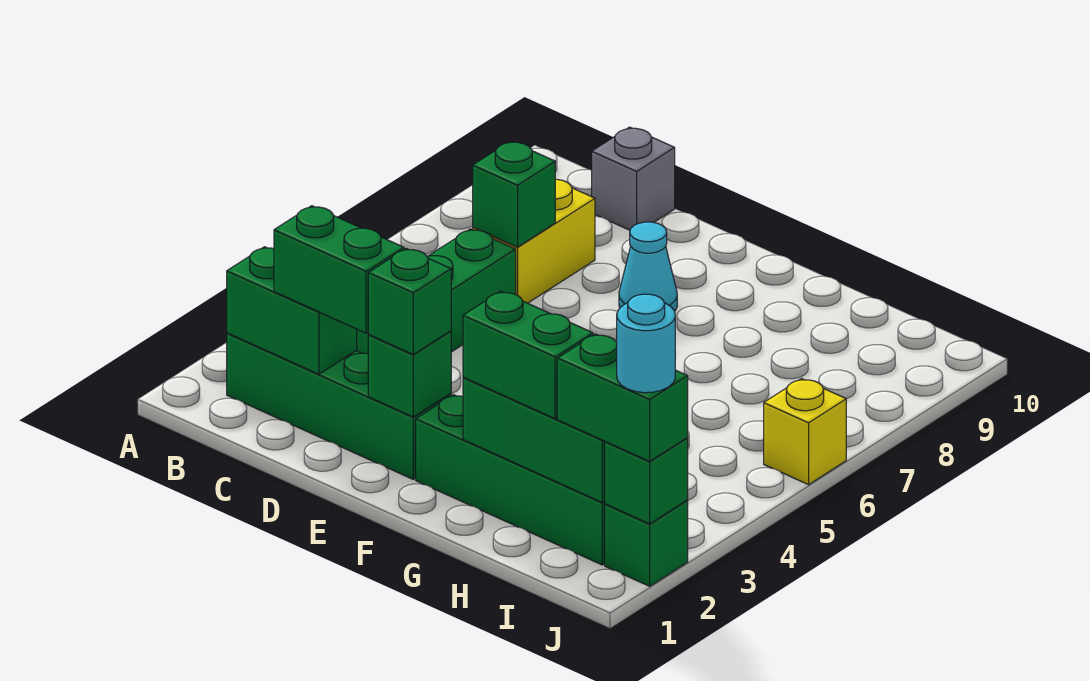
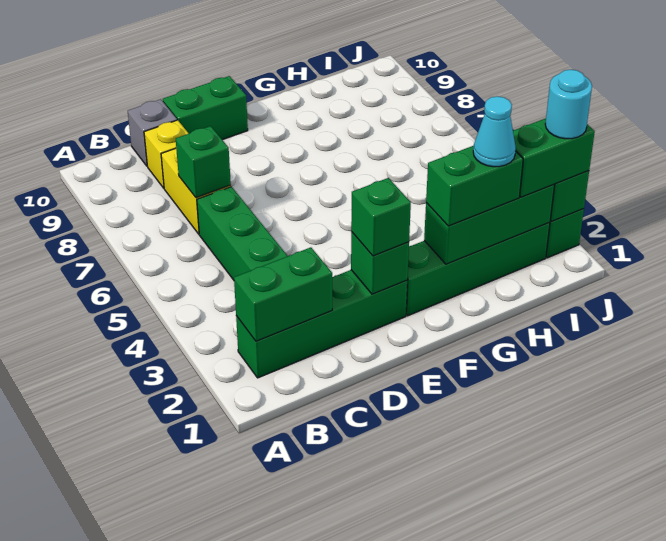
green brick C2:D2 level 3 -> green brick D10:E10 level 1
cyan cone E8 level 1 -> cyan cone H2 level 4
yellow brick J6 level 1 -> yellow brick C9 level 1

